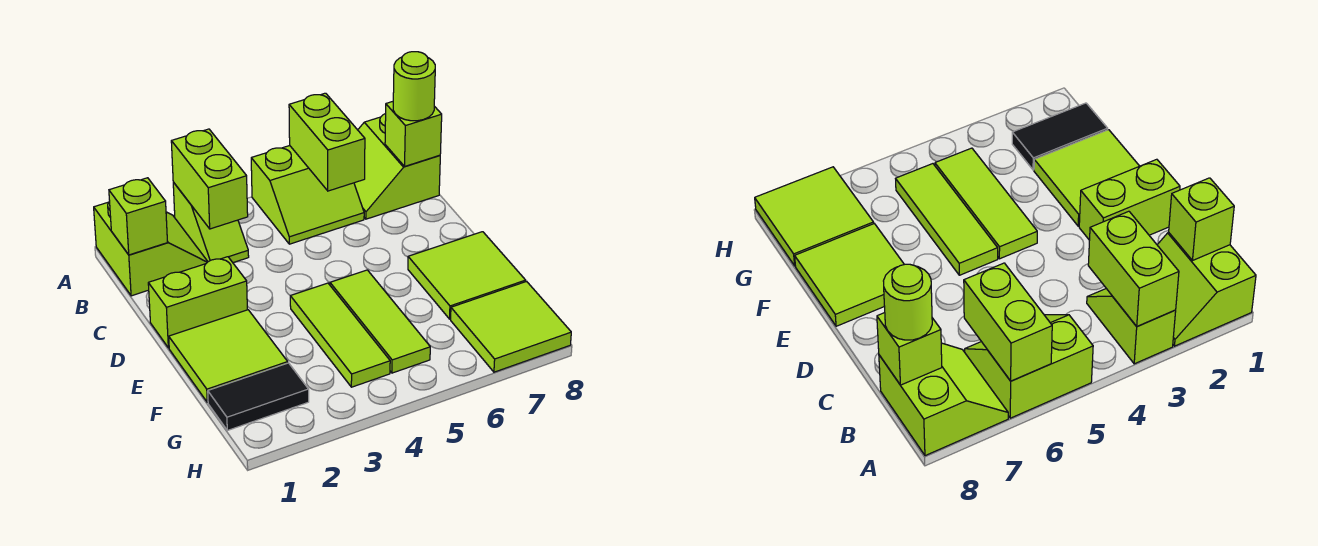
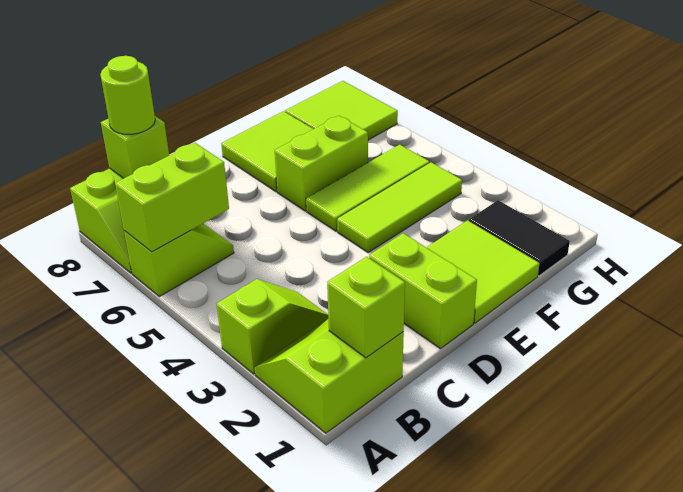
lime brick A3:B3 level 2 -> lime brick E6:F6 level 1
lime slope A5:B6 level 1 top A -> lime slope A6:B6 level 1 top A

